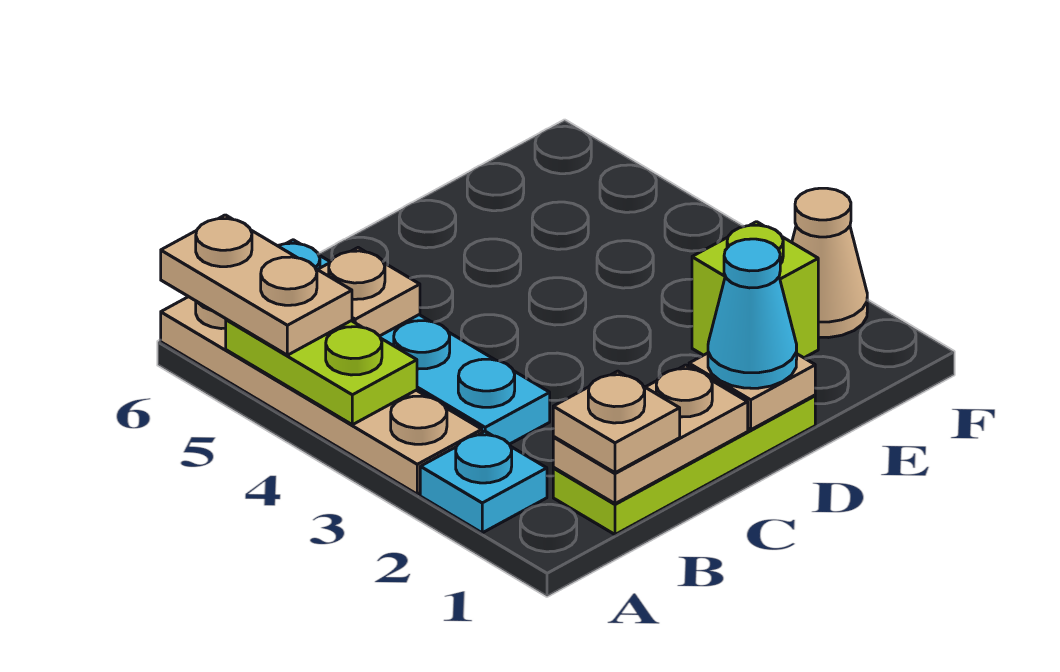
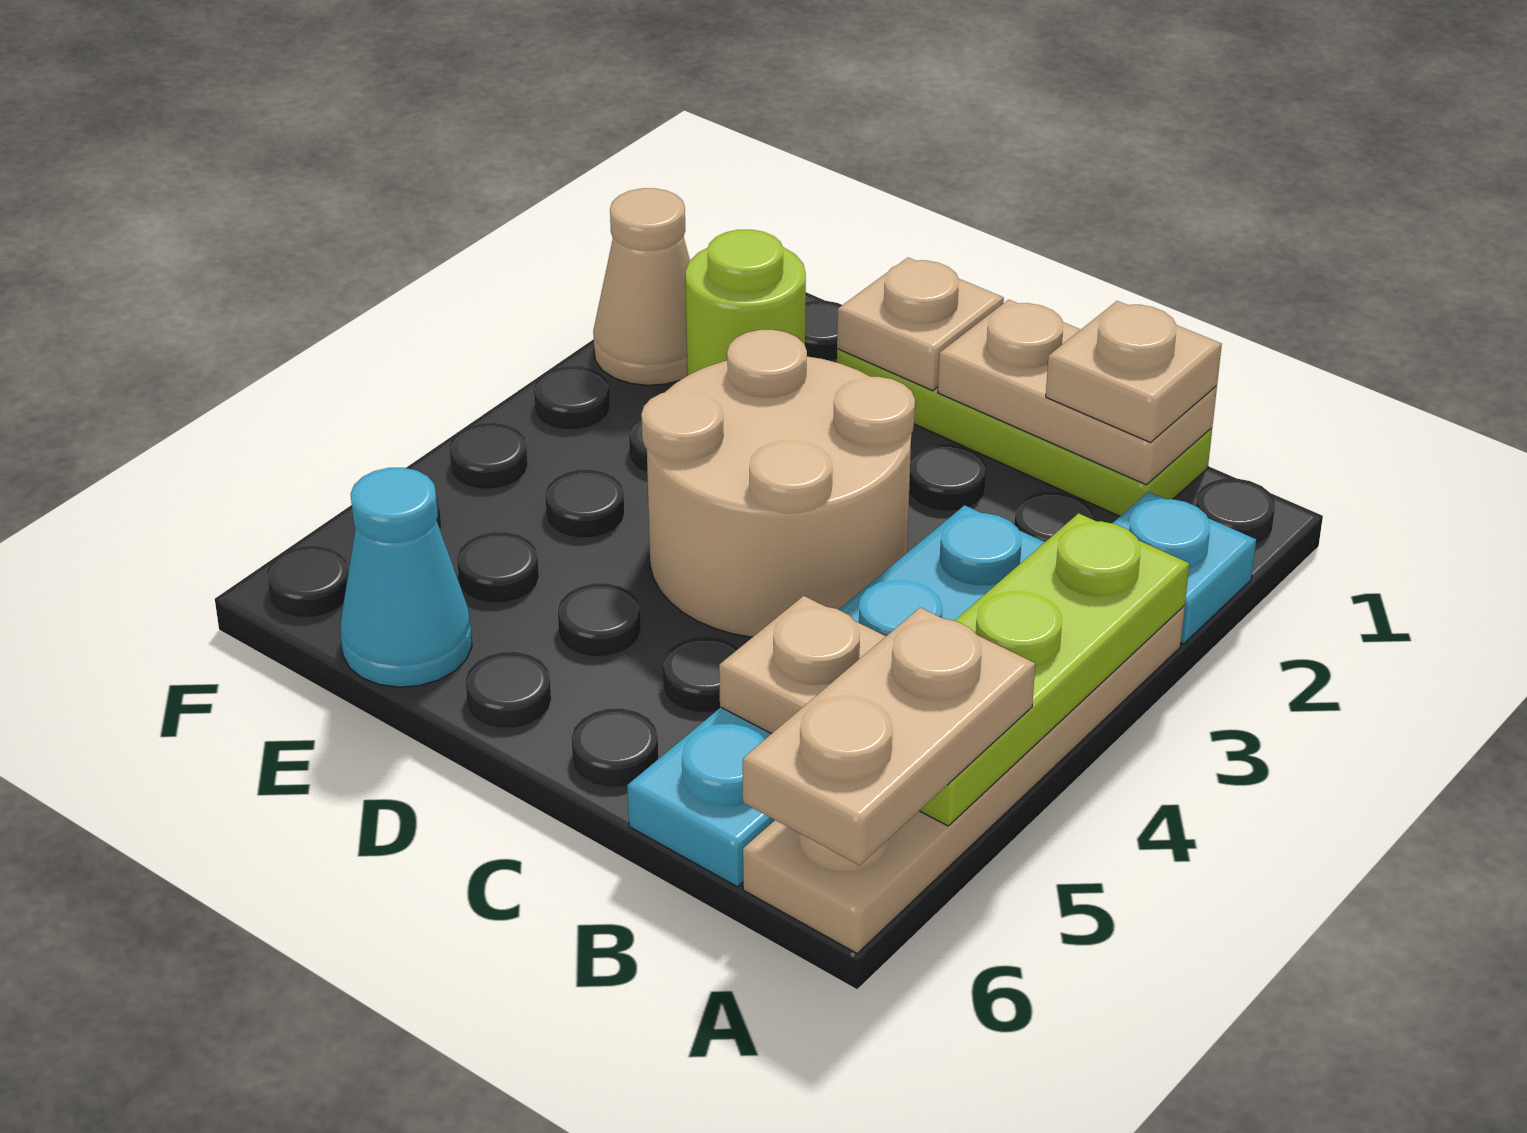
lime plate A4:A5 level 2 -> lime plate A3:A5 level 2
none -> tan round brick C3:D4 level 1
cyan cone D1 level 3 -> cyan cone E6 level 1
lime brick E2 level 1 -> lime round brick E2 level 1

